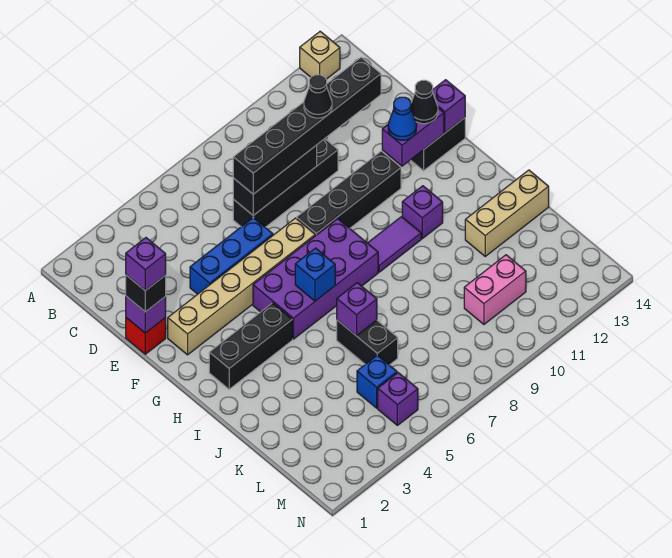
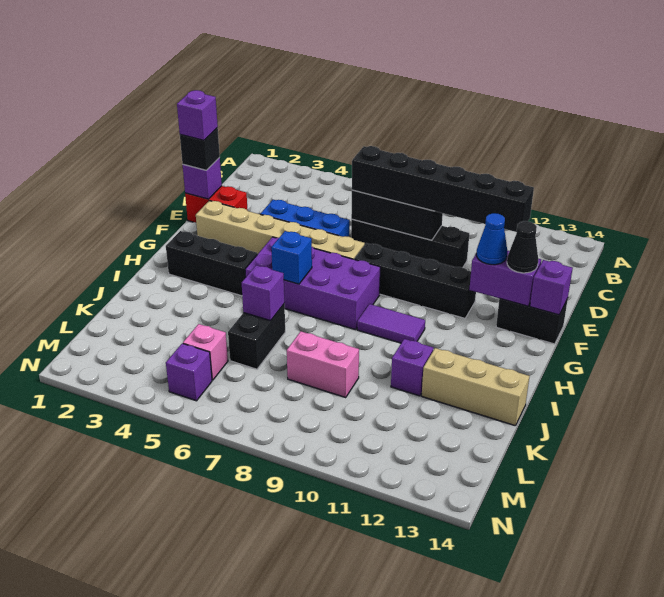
tan brick A13 level 1 -> none
black cone D10 level 4 -> none
red brick E1 level 1 -> red brick E1:E2 level 1
purple brick H11 level 1 -> purple brick J11 level 1
blue brick L5 level 1 -> pink brick L5 level 1
pink brick L10:L11 level 1 -> pink brick K8:K9 level 1

